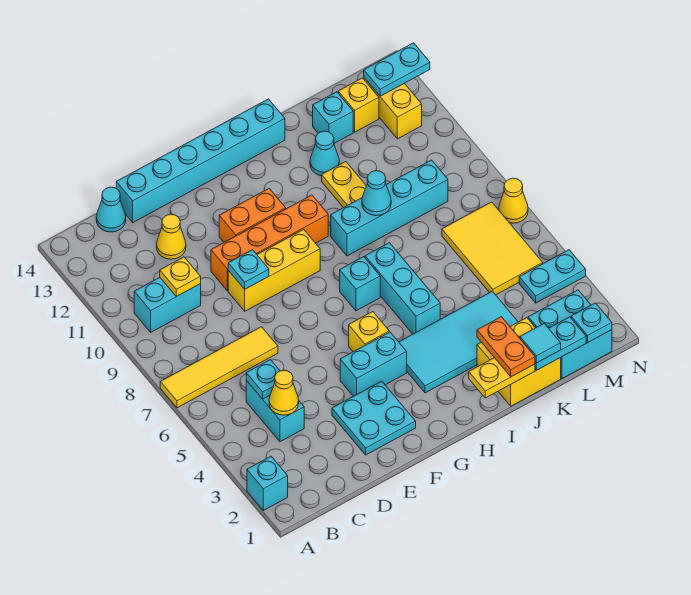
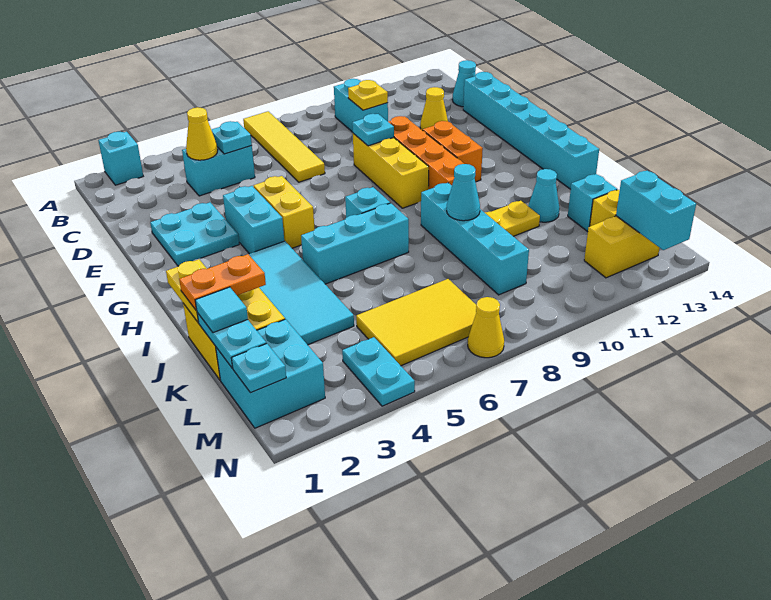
yellow brick G5 level 1 -> yellow brick F5:G5 level 1
cyan plate M13:N13 level 2 -> cyan brick M13:N13 level 2

